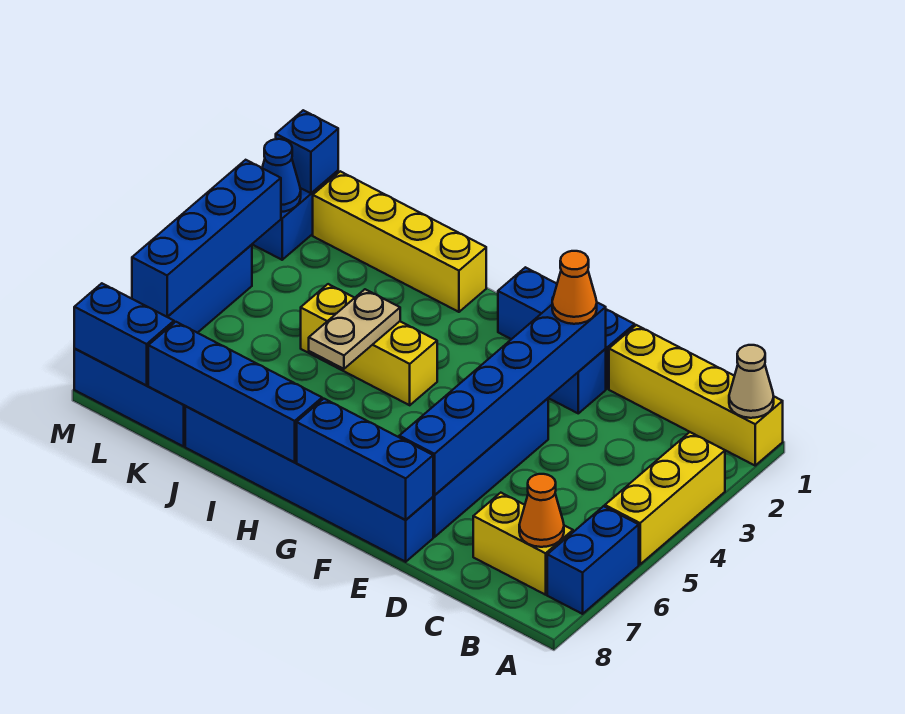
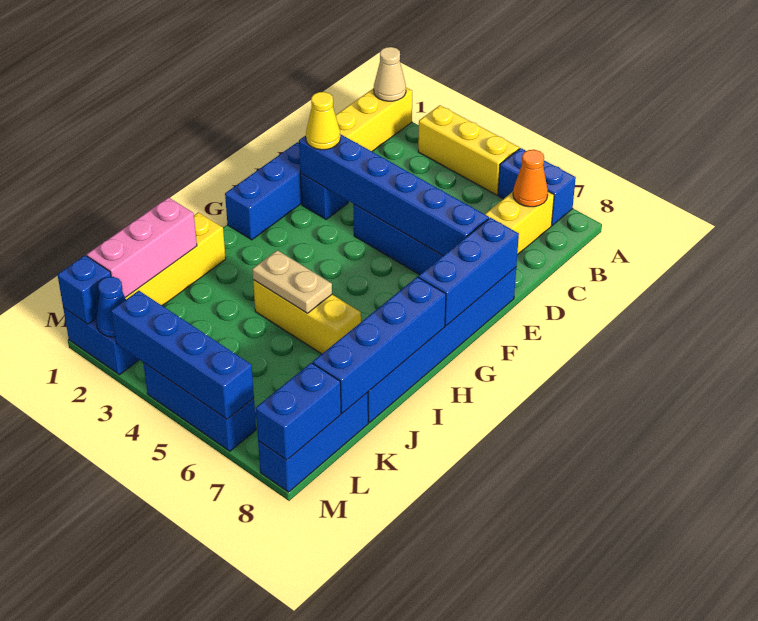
orange cone E2 level 3 -> yellow cone E2 level 3
yellow brick H4:J4 level 1 -> yellow brick I4:I6 level 1
none -> pink brick J1:L1 level 2

